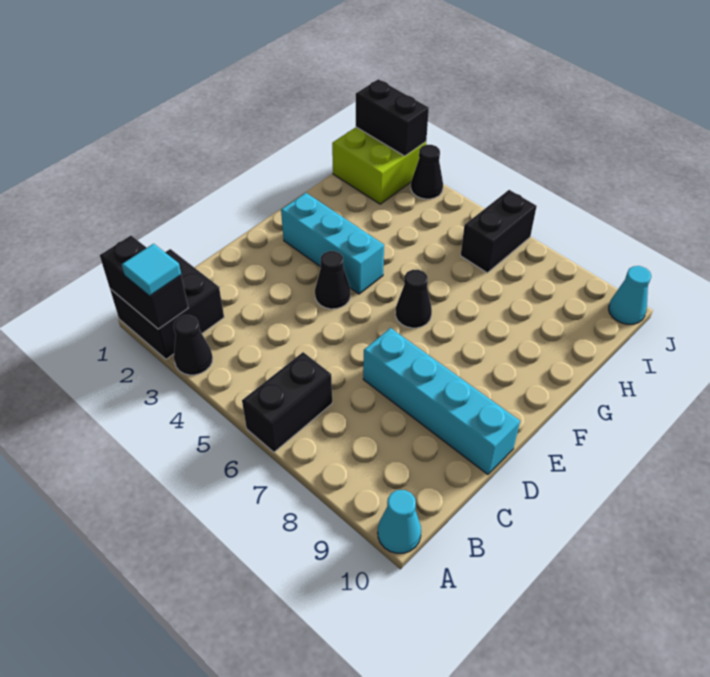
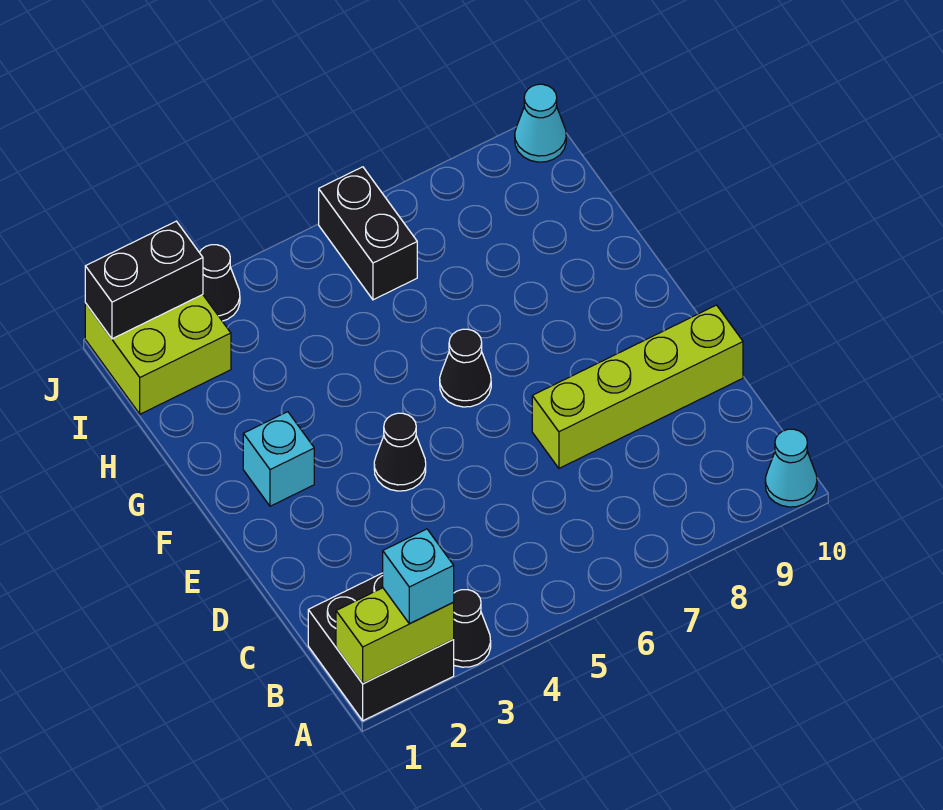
black brick A1:A2 level 2 -> lime brick A1:A2 level 2
cyan tile A2 level 3 -> cyan brick A2 level 3
black brick A6:B6 level 1 -> none
cyan brick D7:D10 level 1 -> lime brick D7:D10 level 1
cyan brick F2:F4 level 1 -> cyan brick F2 level 1

